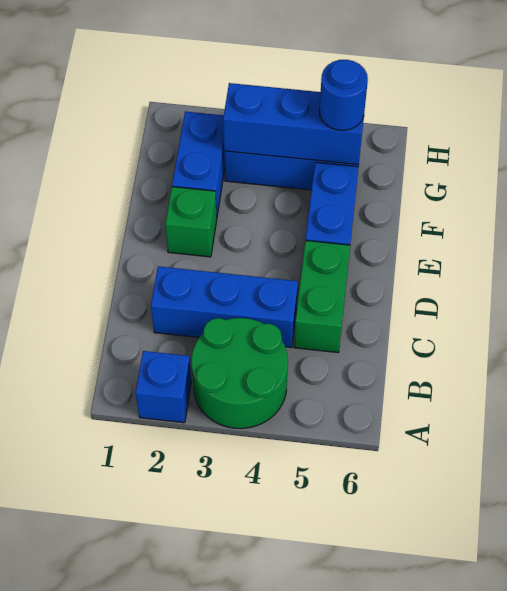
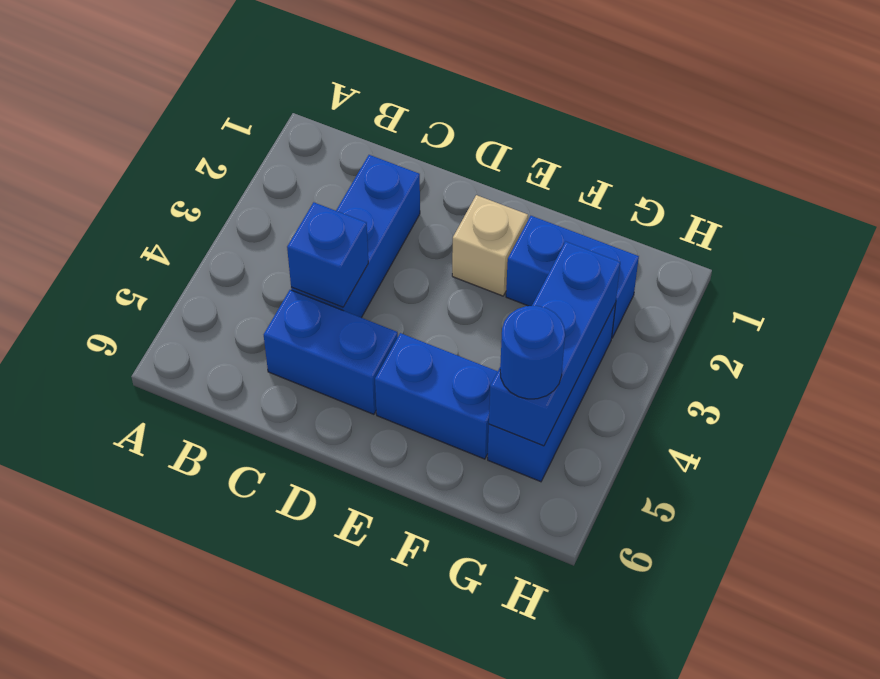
blue brick A2 level 1 -> blue brick C4 level 2
green round brick A3:B4 level 1 -> none
green brick C5:D5 level 1 -> blue brick C5:D5 level 1
green brick E2 level 1 -> tan brick E2 level 1

